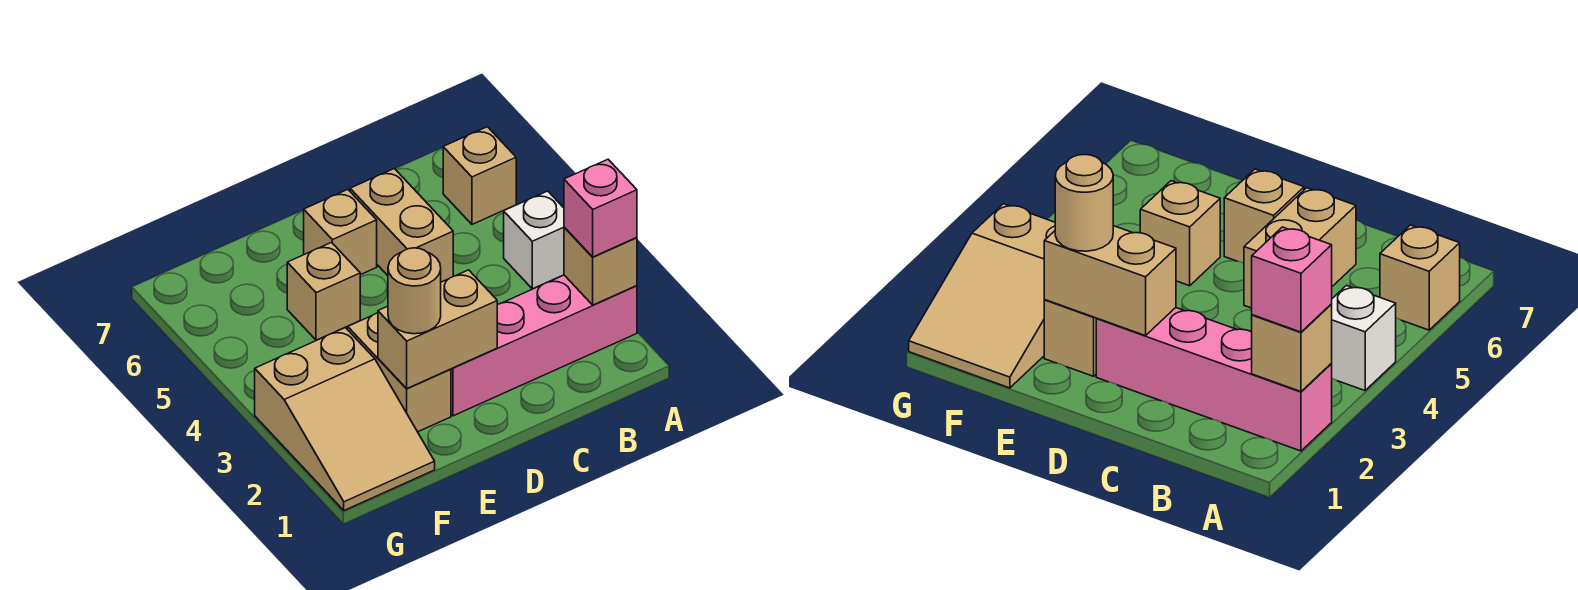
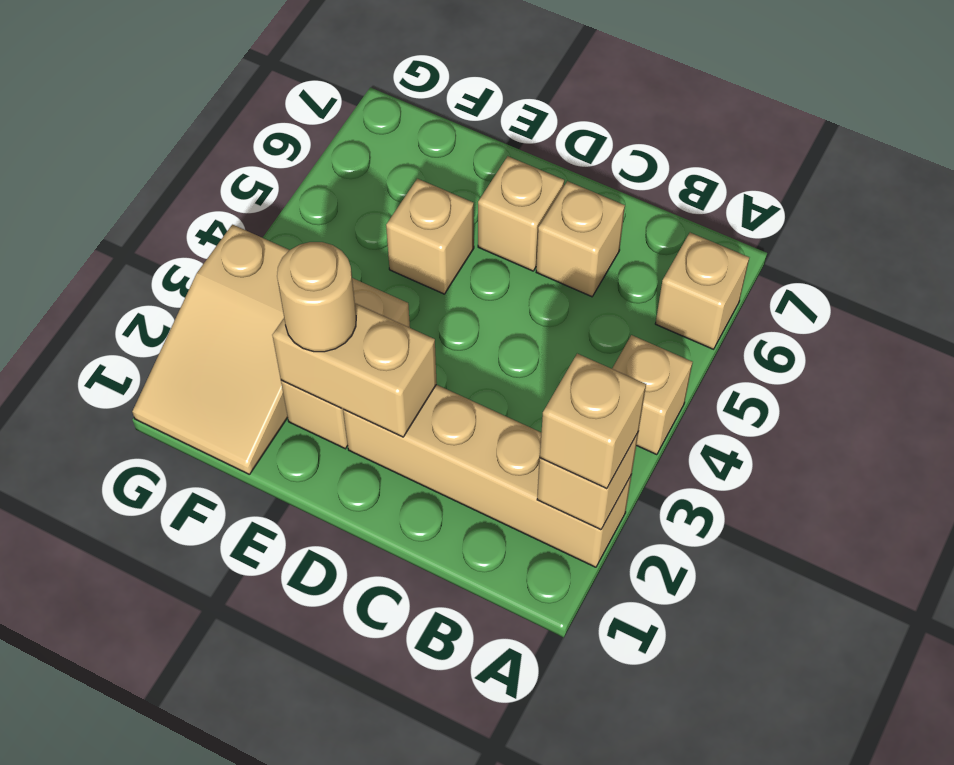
pink brick A2:D2 level 1 -> tan brick A2:D2 level 1
pink brick A2 level 3 -> tan brick A2 level 3
white brick A4 level 1 -> tan brick A4 level 1
tan brick C5:C6 level 1 -> tan brick C6 level 1

